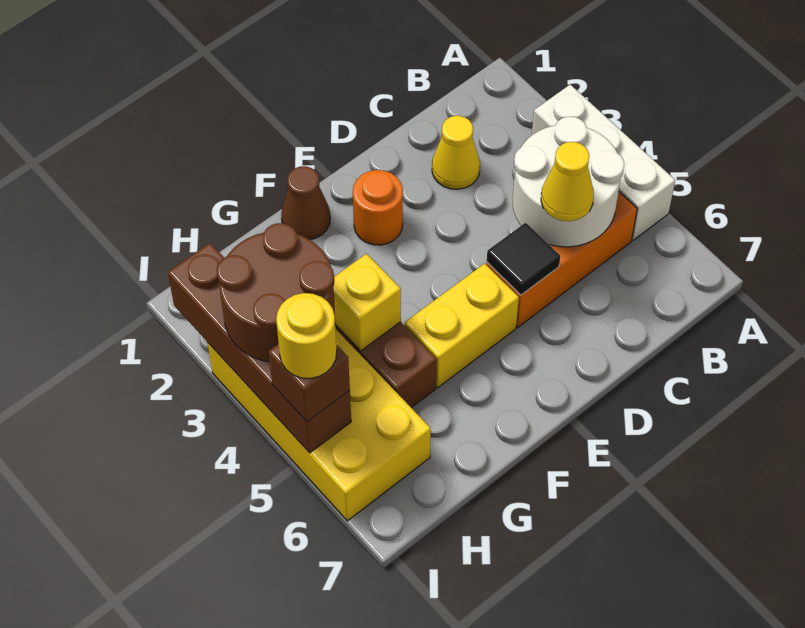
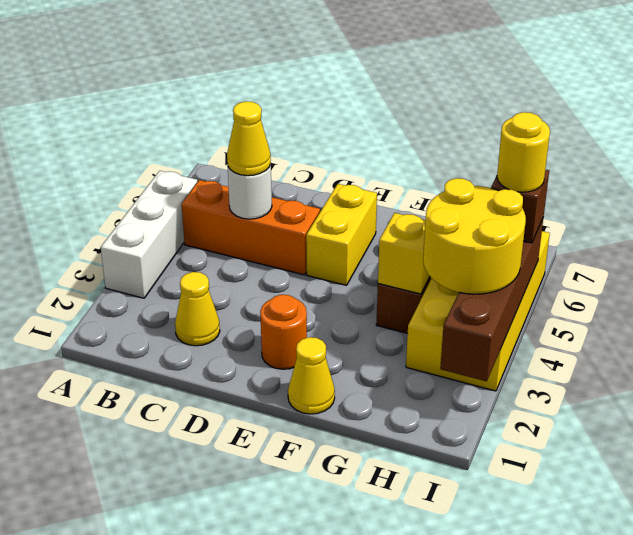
white round brick B4:C5 level 2 -> white round brick C5 level 2
black tile D5 level 2 -> none
yellow brick E5:F5 level 1 -> yellow brick E5:E6 level 1
brown cone F1 level 1 -> yellow cone F1 level 1
brown round brick H3:I4 level 3 -> yellow round brick H3:I4 level 3

